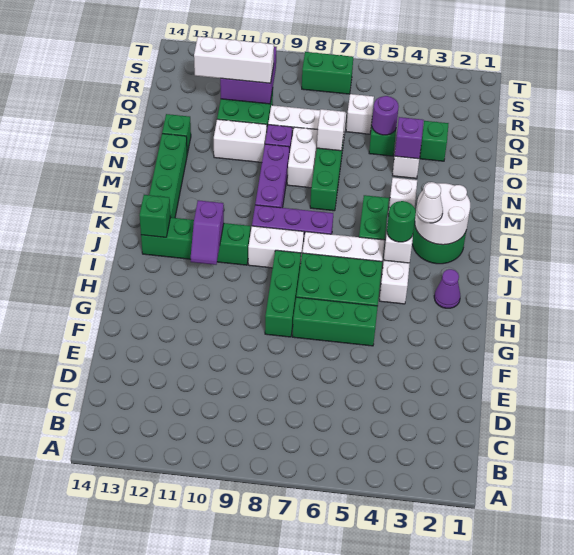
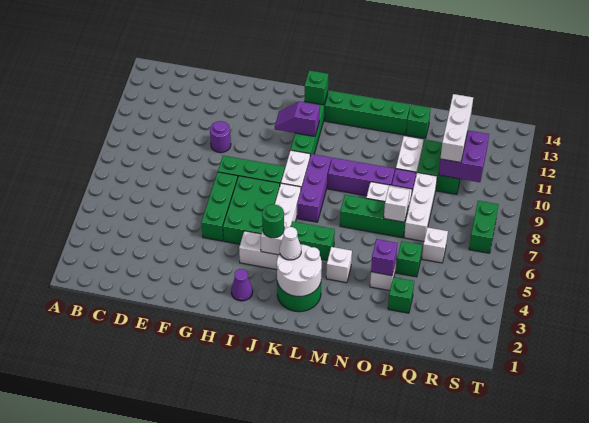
purple round brick P5 level 2 -> purple round brick F10 level 1

